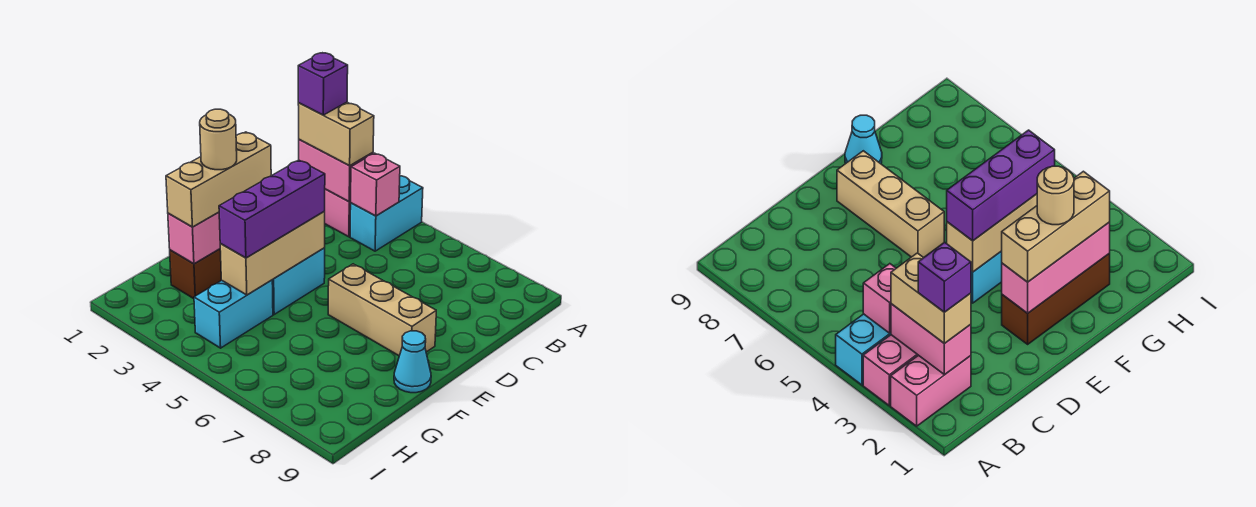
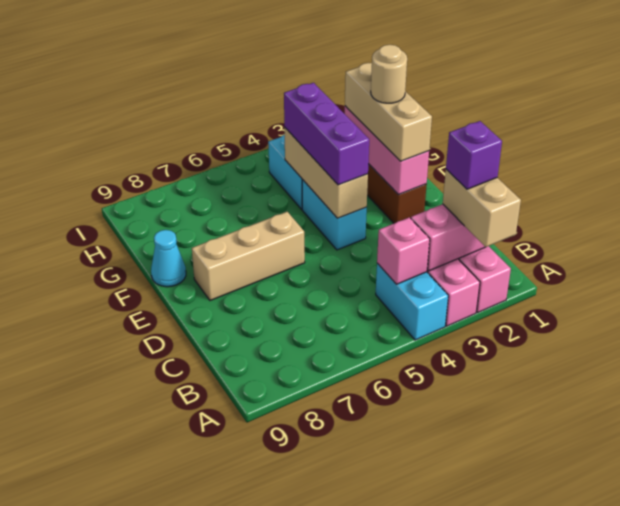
tan brick B2:B3 level 3 -> tan brick A2:B2 level 3

